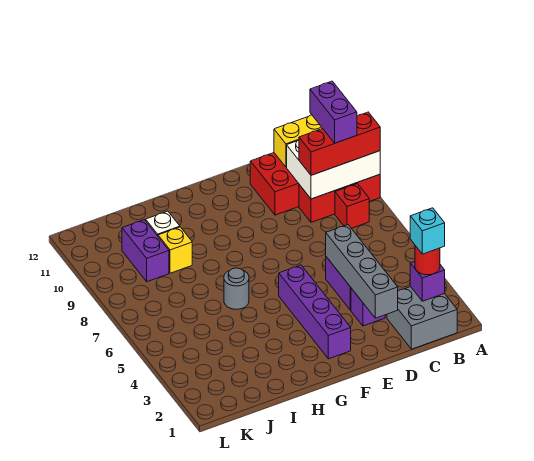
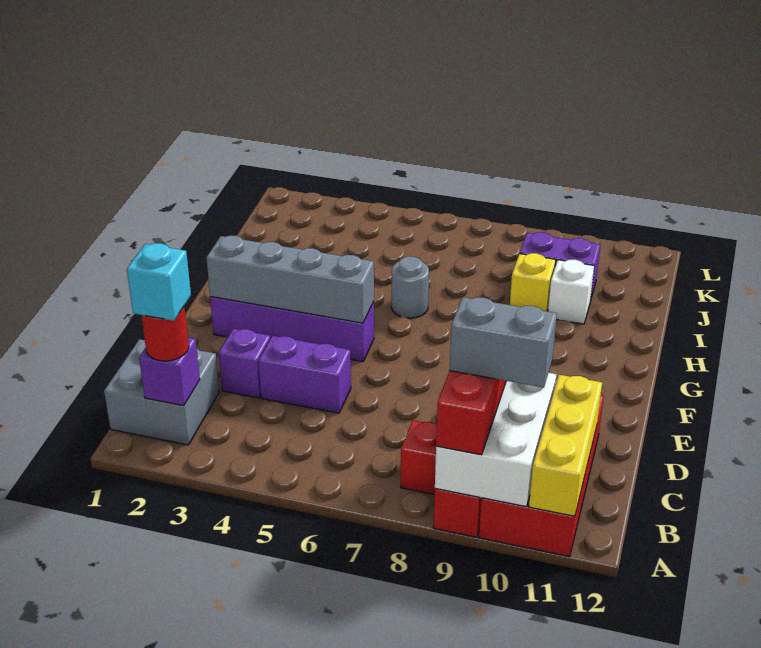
purple brick B9:B10 level 4 -> grey brick B9:B10 level 4
grey brick D2:D5 level 2 -> grey brick F2:F5 level 2

